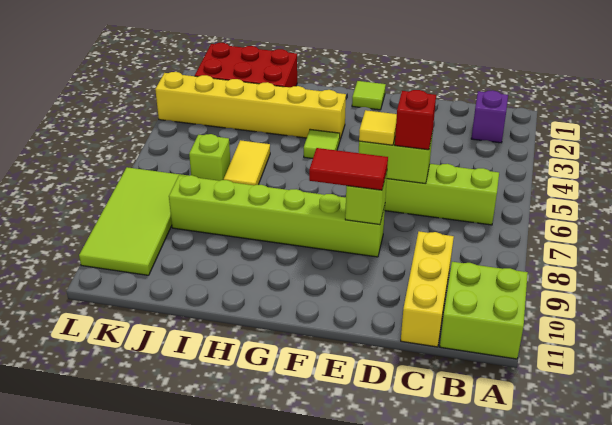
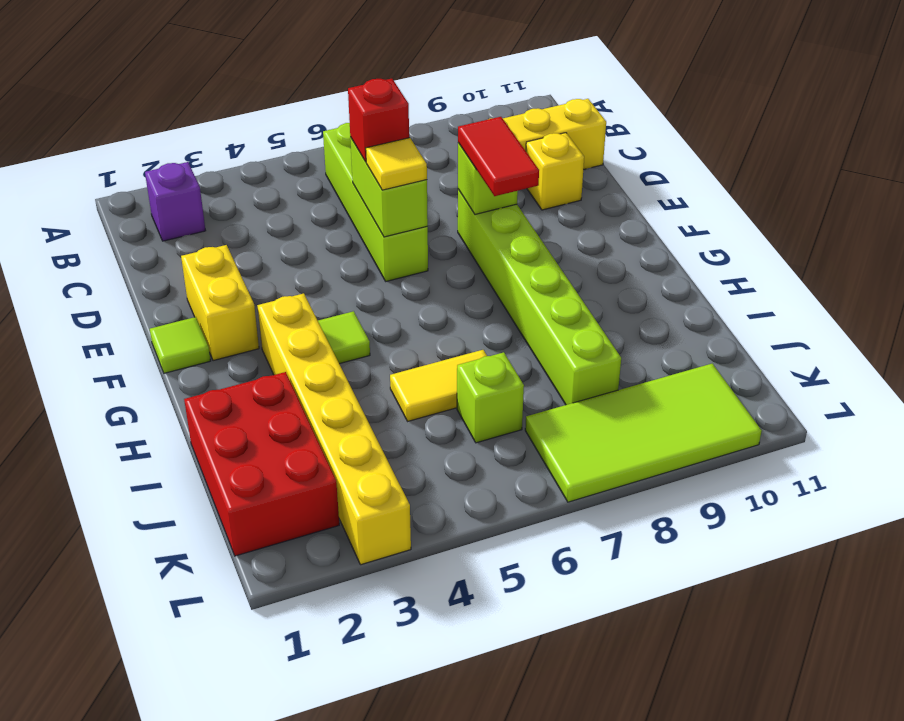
lime brick A10:B11 level 1 -> none
none -> yellow brick D10 level 1
none -> yellow brick E2:F2 level 1

